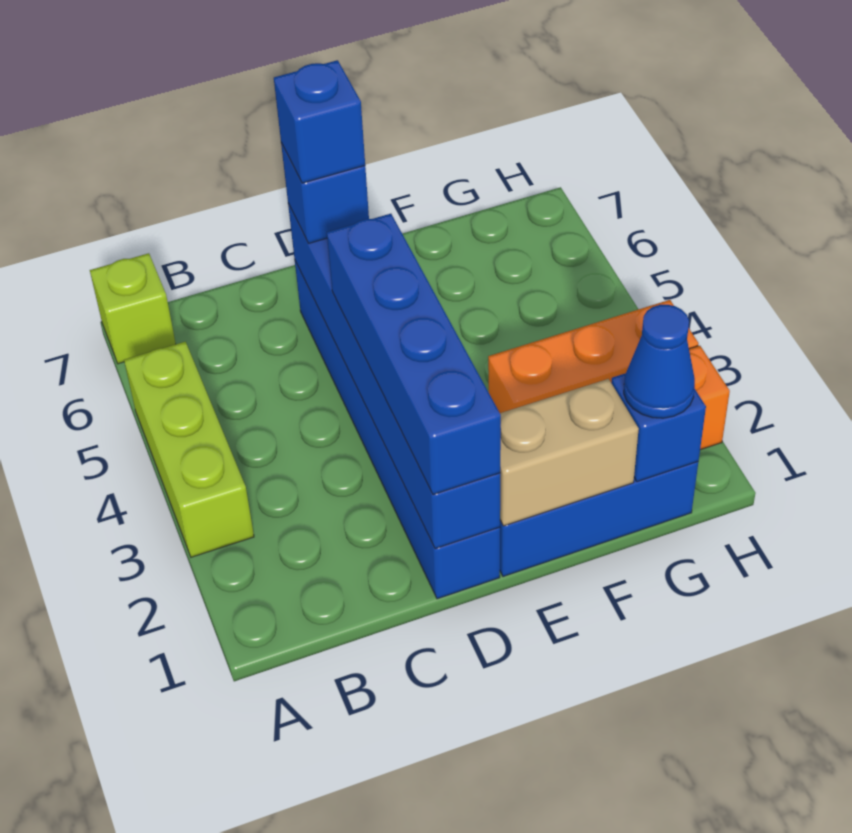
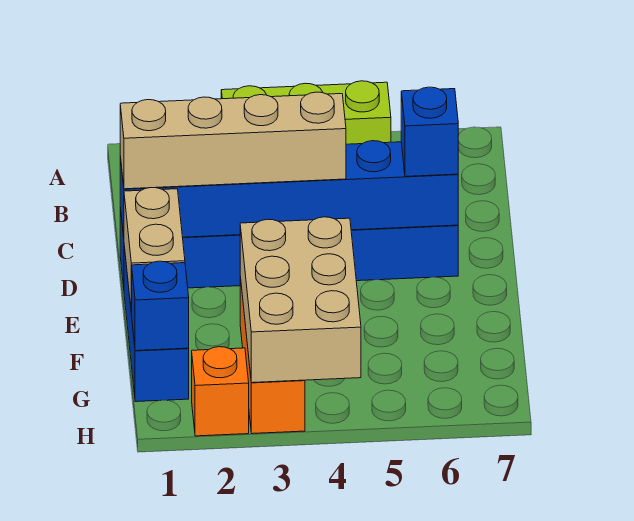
lime brick A7 level 1 -> none
blue brick D1:D4 level 3 -> tan brick D1:D4 level 3
blue brick D6 level 4 -> none
none -> tan brick F3:H4 level 2
blue cone G1 level 3 -> none

